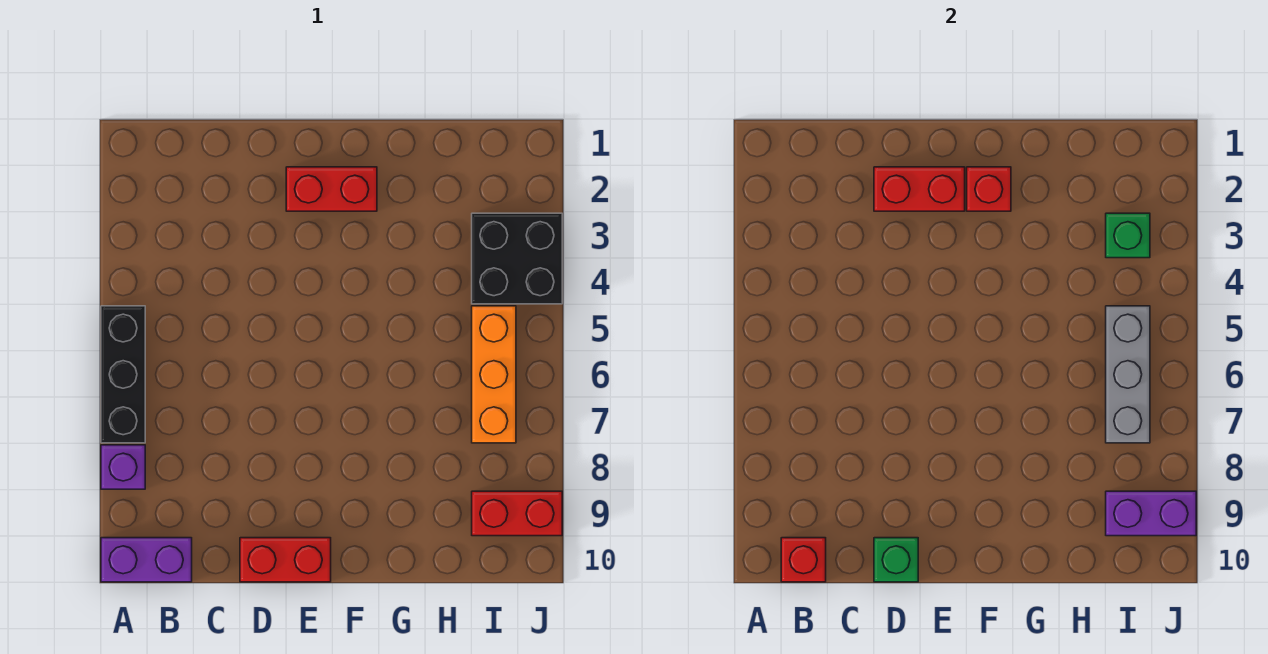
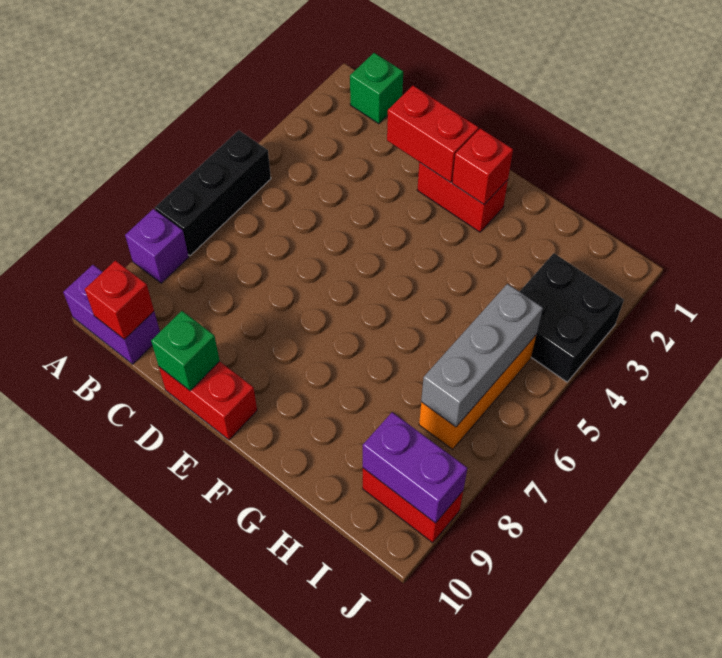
green brick I3 level 2 -> green brick B1 level 1

